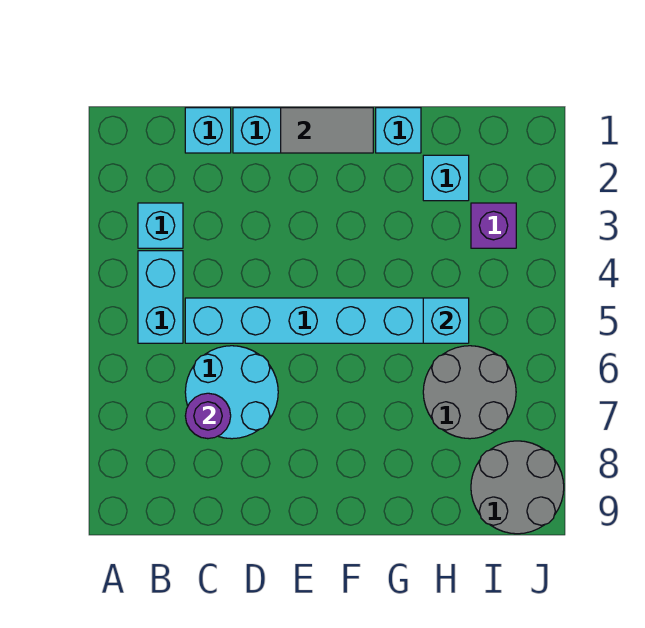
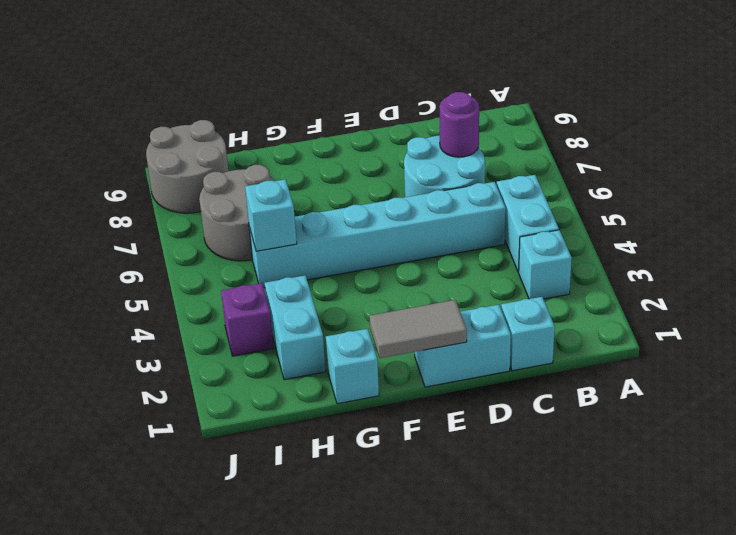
cyan brick H2 level 1 -> cyan brick H2:H3 level 1

